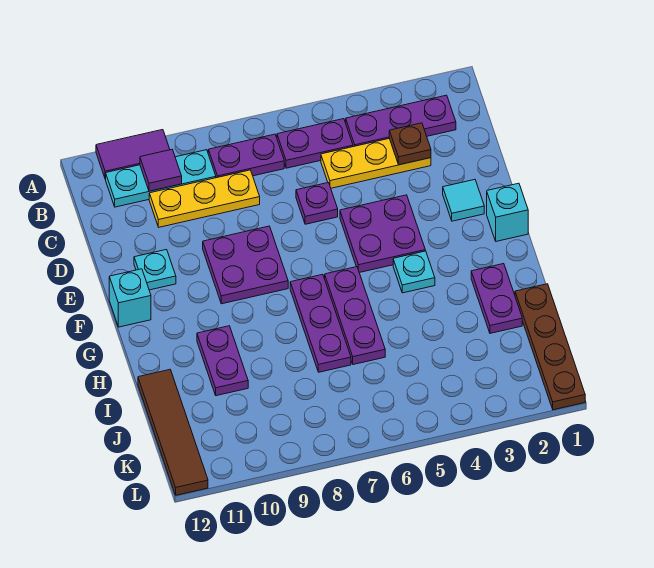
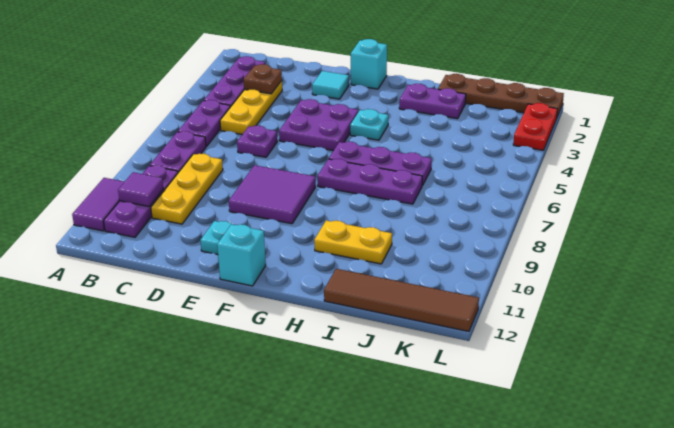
cyan plate B9:B11 level 1 -> purple plate B9:B11 level 1
purple plate E8:F9 level 1 -> purple tile E8:F9 level 1
purple plate H10:I10 level 1 -> yellow plate H10:I10 level 1
none -> red plate L2:L3 level 1

